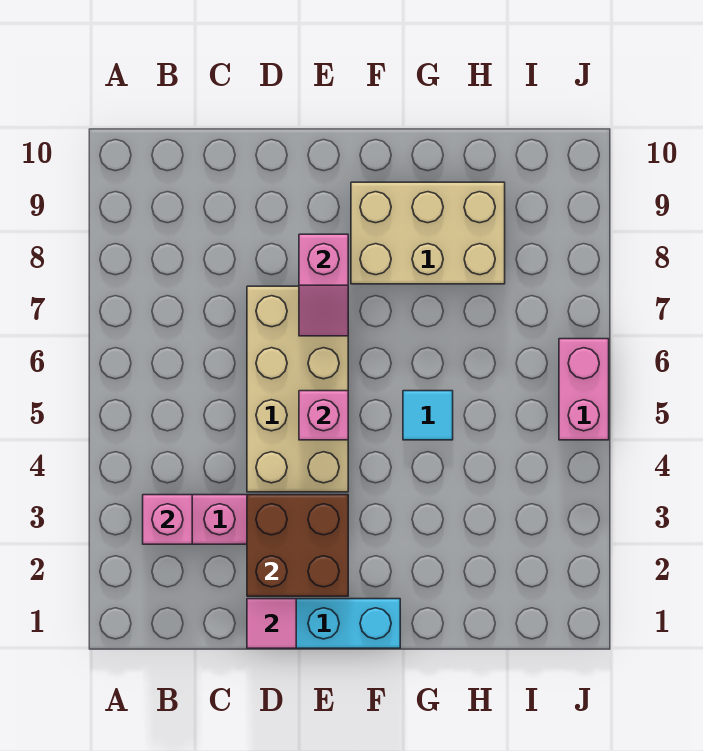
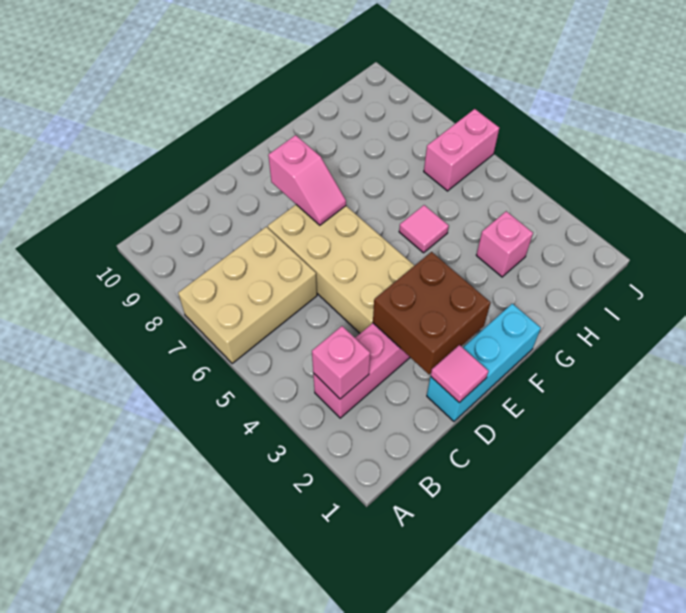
pink brick E5 level 2 -> pink brick H3 level 1
tan brick F8:H9 level 1 -> tan brick A6:C7 level 1
cyan tile G5 level 1 -> pink tile G5 level 1
pink brick J5:J6 level 1 -> pink brick I6:J6 level 1

